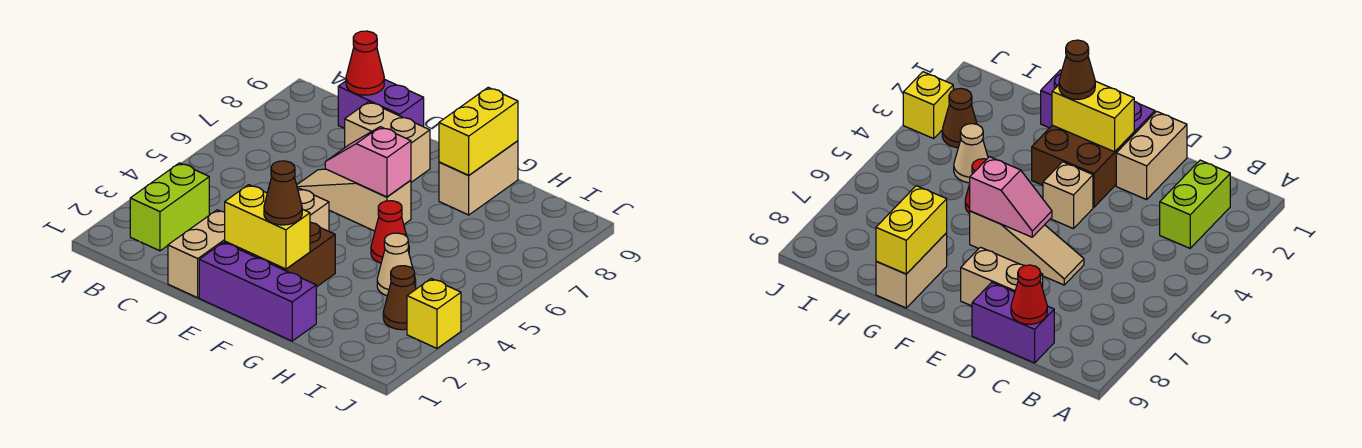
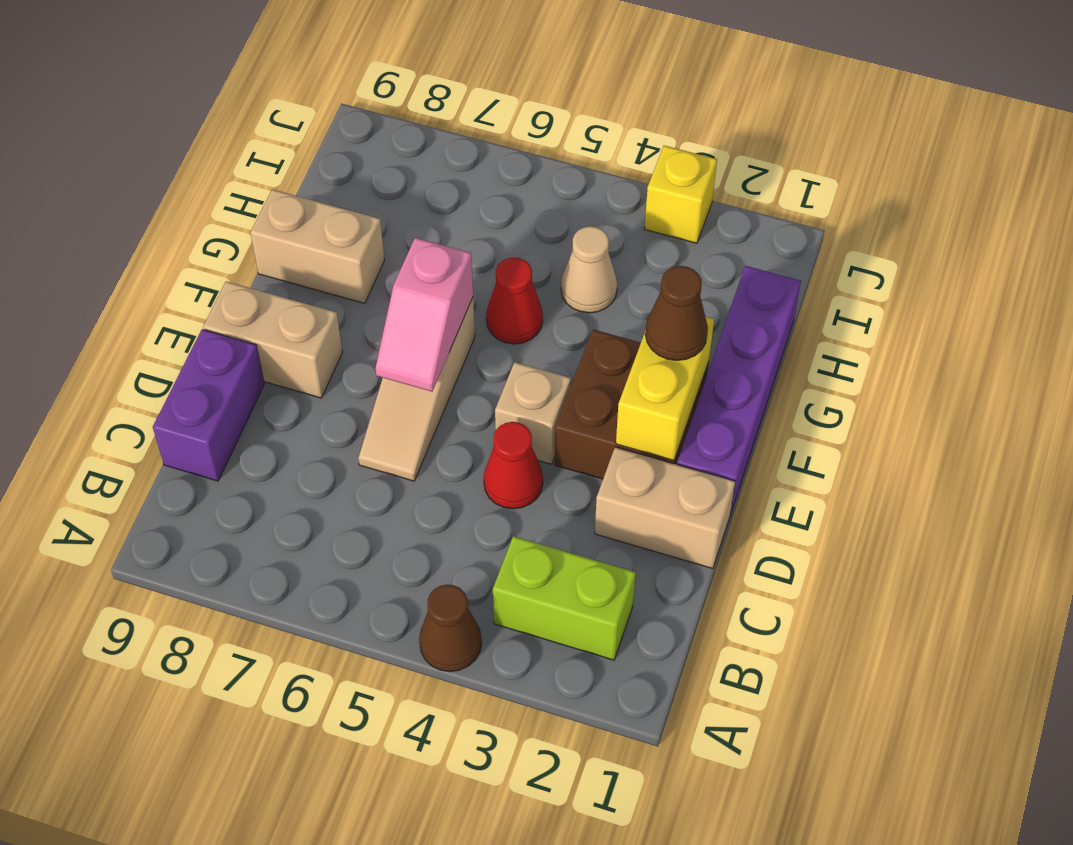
red cone C9 level 2 -> red cone D4 level 1
tan brick D8:E8 level 1 -> tan brick E8:E9 level 1
purple brick E1:G1 level 1 -> purple brick E1:H1 level 1
yellow brick G8:G9 level 2 -> none
brown cone I3 level 1 -> brown cone A4 level 1

